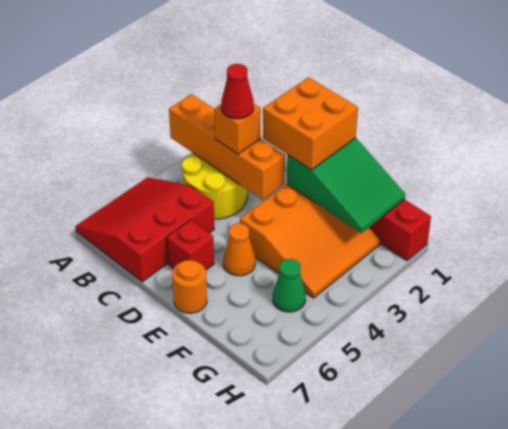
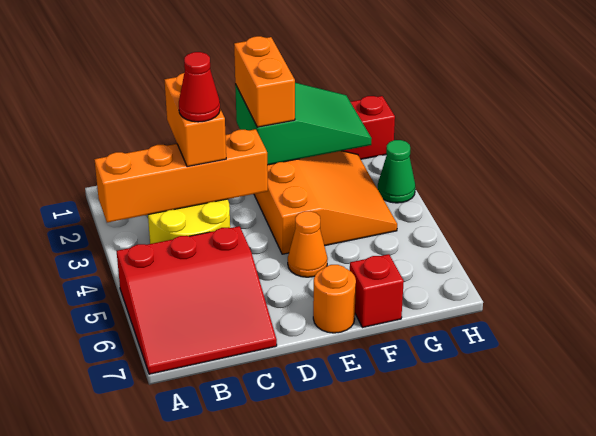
red slope A5:C7 level 1 top C -> red slope A5:C7 level 1 top 5
orange brick C3 level 3 -> orange brick C2:C3 level 3
orange brick D1:E2 level 3 -> orange brick E1:E2 level 3
red brick D6 level 1 -> red brick F7 level 1
green cone G5 level 1 -> green cone H3 level 1

